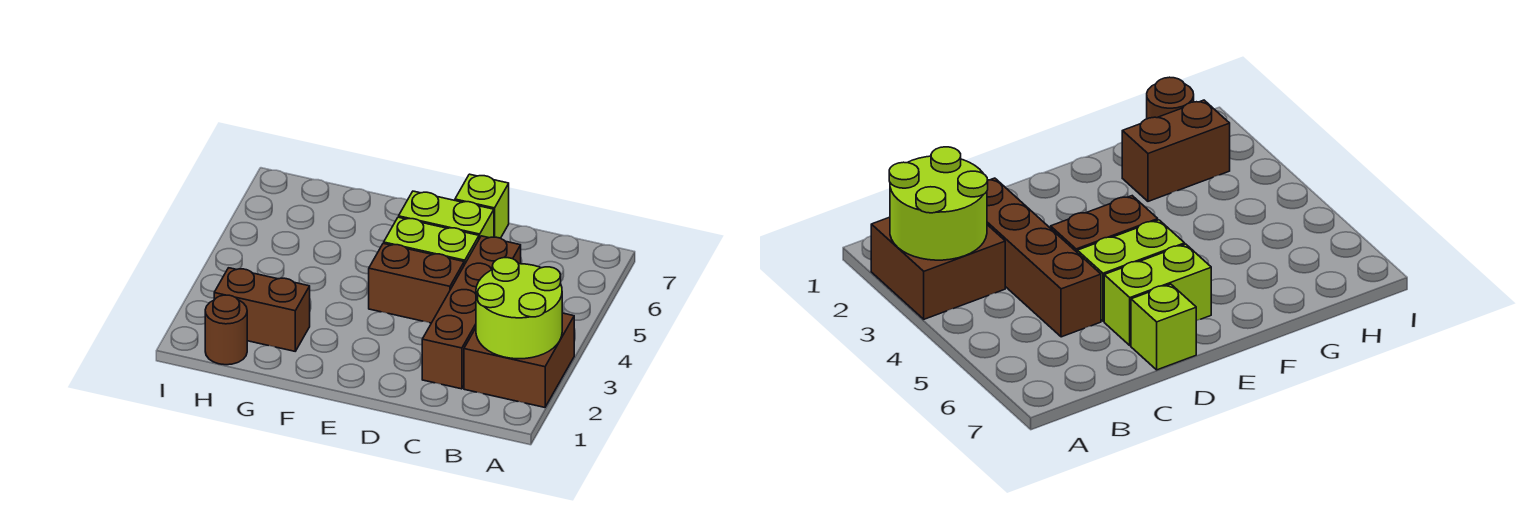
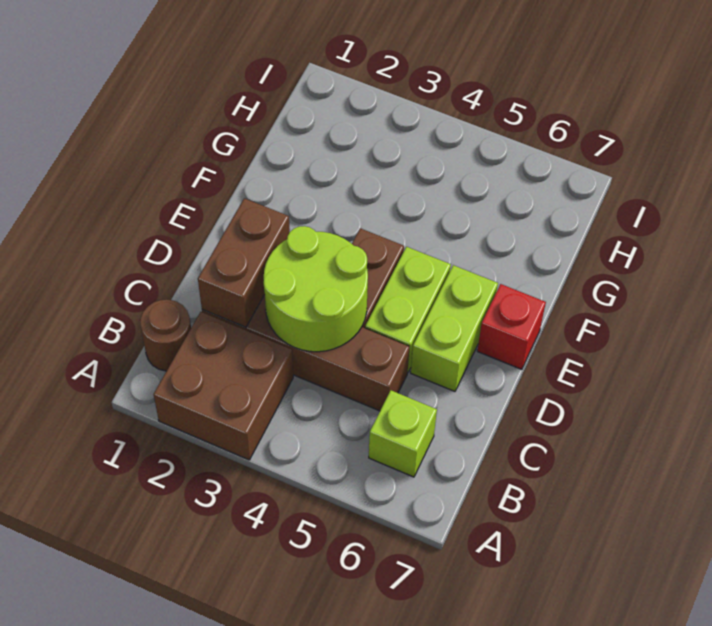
lime round brick A2:B3 level 2 -> lime round brick C3:D4 level 2
lime brick D7 level 1 -> lime brick B6 level 1
none -> red brick E7 level 1
brown brick G2:H2 level 1 -> brown brick C2:D2 level 2
brown round brick H1 level 1 -> brown round brick B1 level 1

